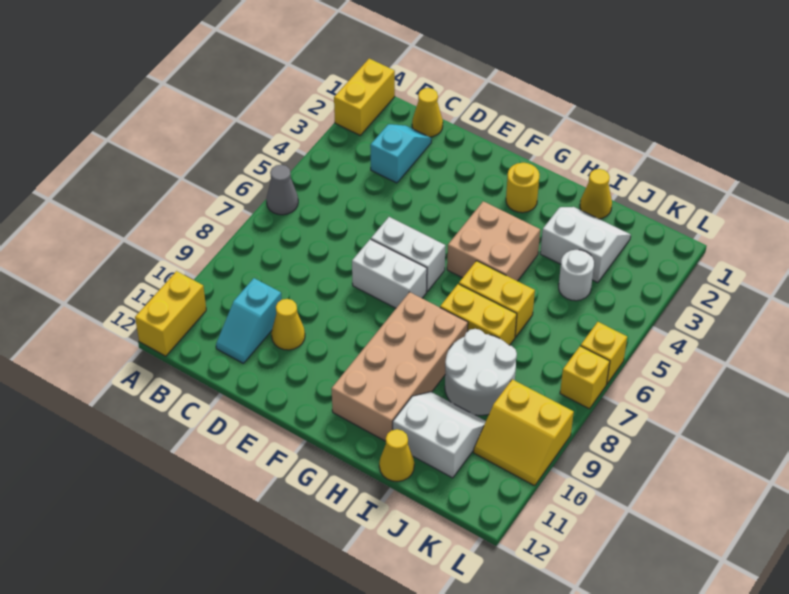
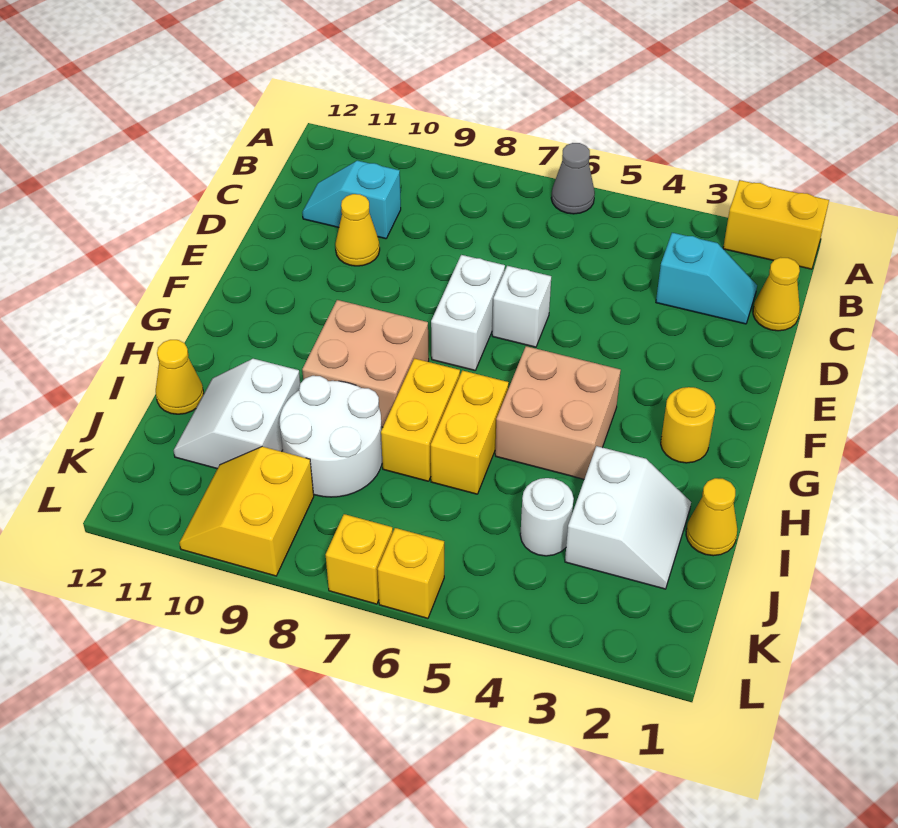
yellow brick A11:A12 level 1 -> none
white brick E6:F6 level 1 -> white brick E6 level 1
tan brick G8:H11 level 1 -> tan brick G8:H9 level 1
white slope I10:J11 level 1 top 11 -> white slope I10:J11 level 1 top 10

